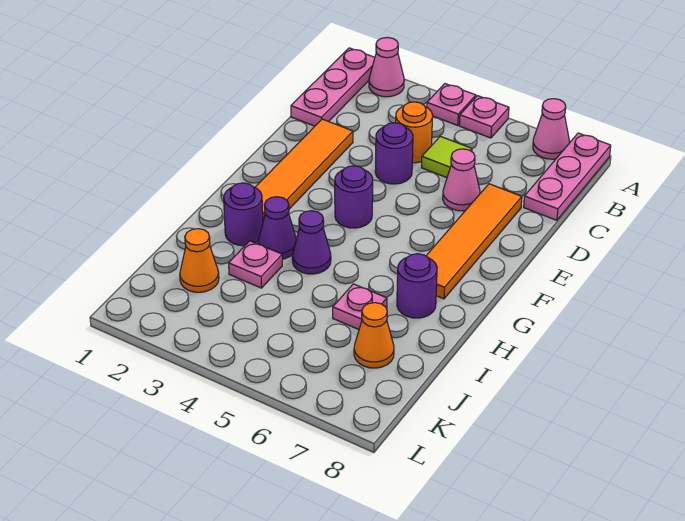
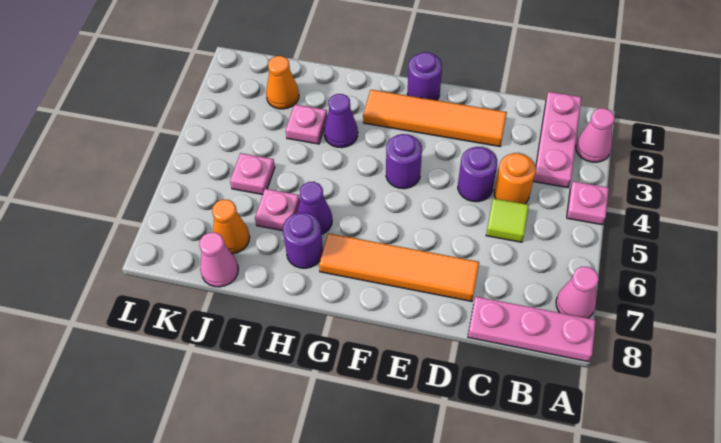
pink plate A1:C1 level 1 -> pink plate B1:B3 level 1
pink plate A5 level 1 -> pink plate J5 level 1
pink cone D6 level 1 -> pink cone J8 level 1
purple round brick H2 level 1 -> purple round brick F1 level 1
purple cone H4 level 1 -> purple cone H6 level 1

